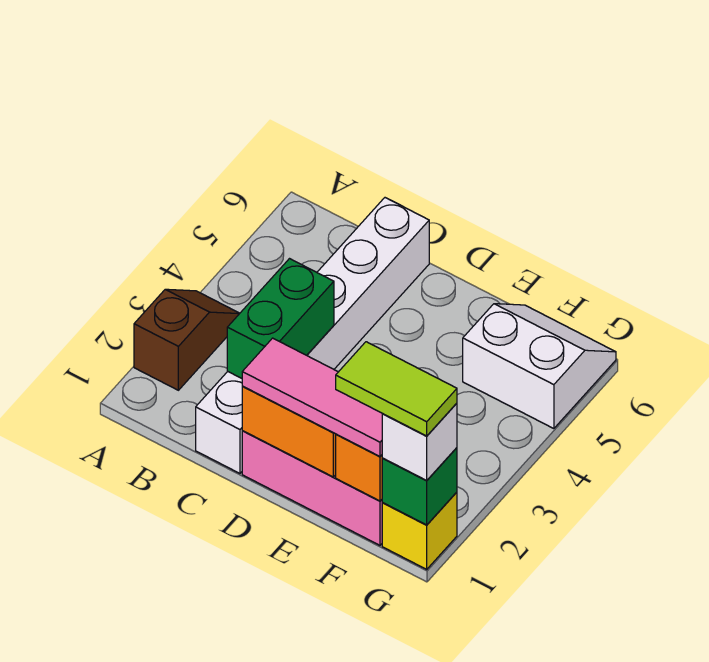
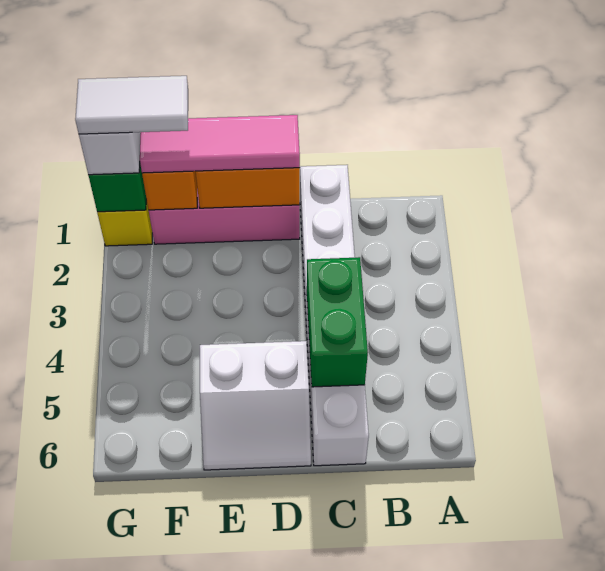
brown slope A2:A3 level 1 top 2 -> none
green brick C2:C3 level 2 -> green brick C4:C5 level 2
lime tile F1:G1 level 4 -> white tile F1:G1 level 4
white slope F5:G6 level 1 top 5 -> white slope D5:E6 level 1 top 5

